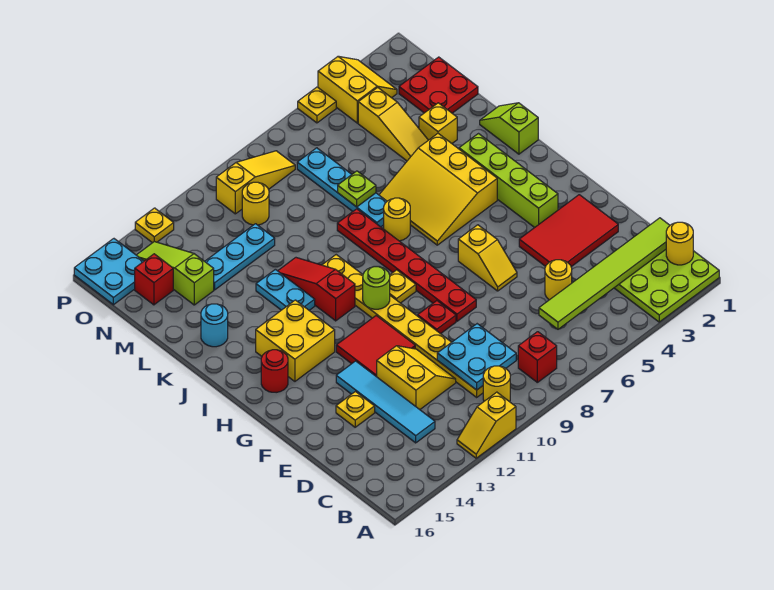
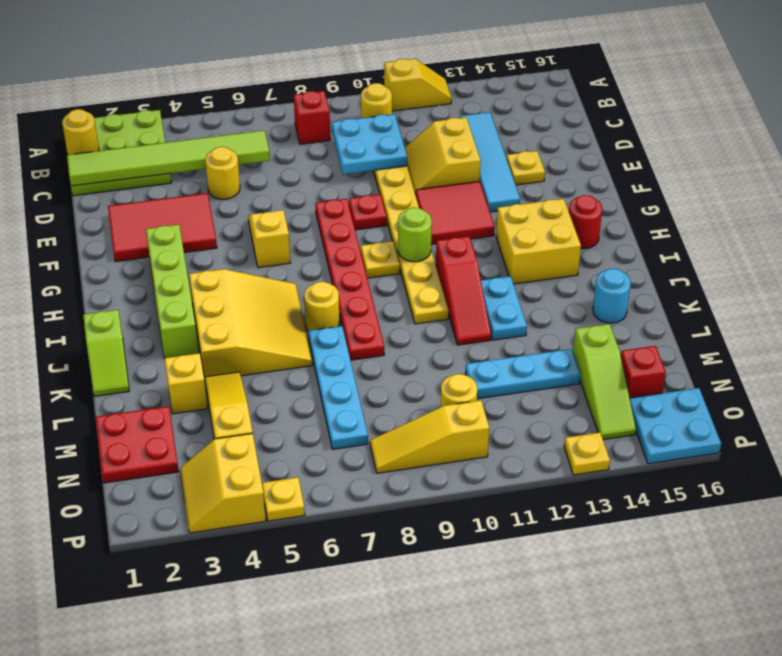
lime plate L7 level 2 -> none

